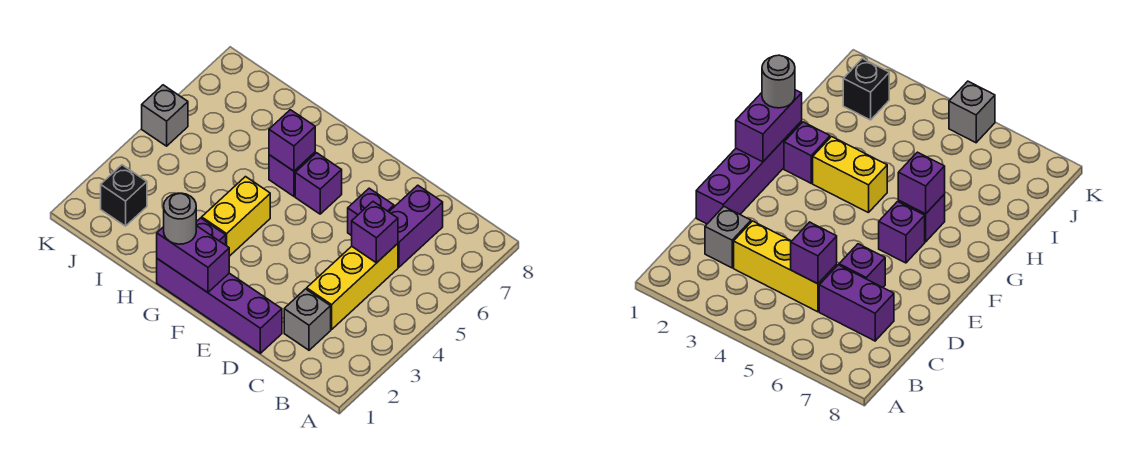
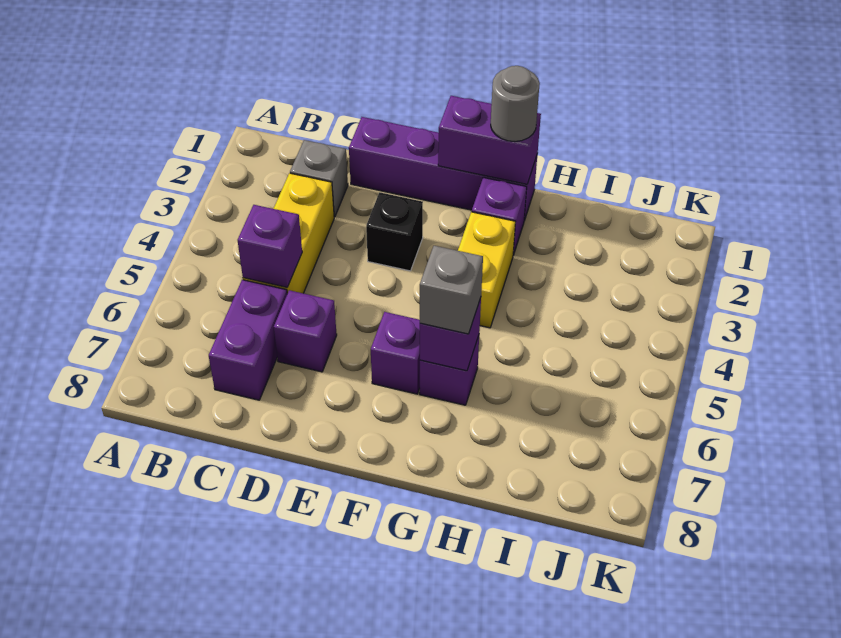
black brick J2 level 1 -> black brick E3 level 1
grey brick K5 level 1 -> grey brick G6 level 3

